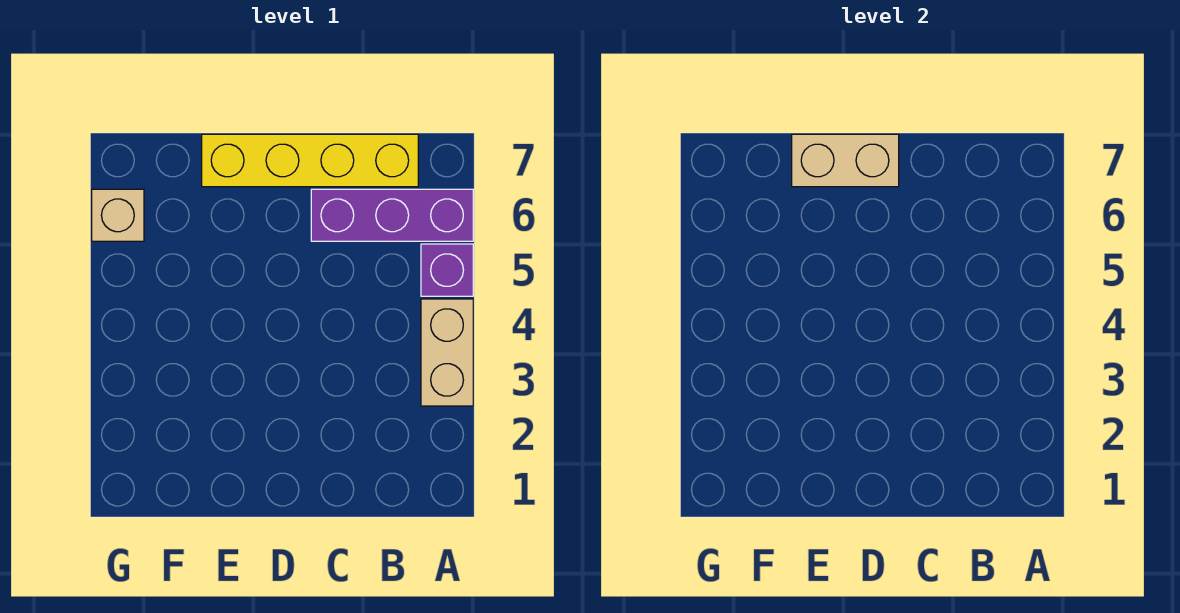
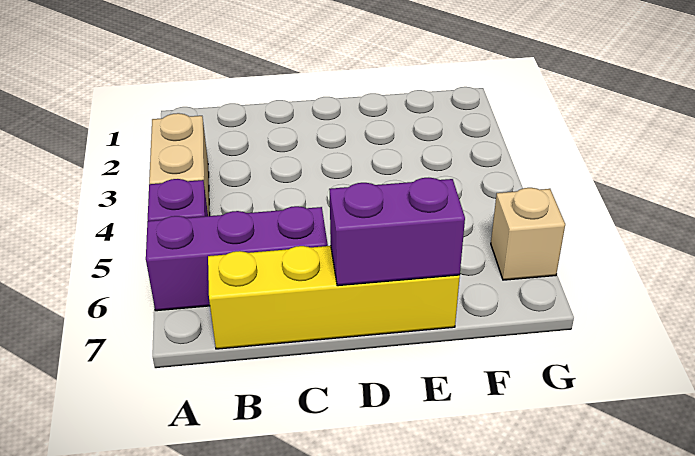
tan brick D7:E7 level 2 -> purple brick D7:E7 level 2

